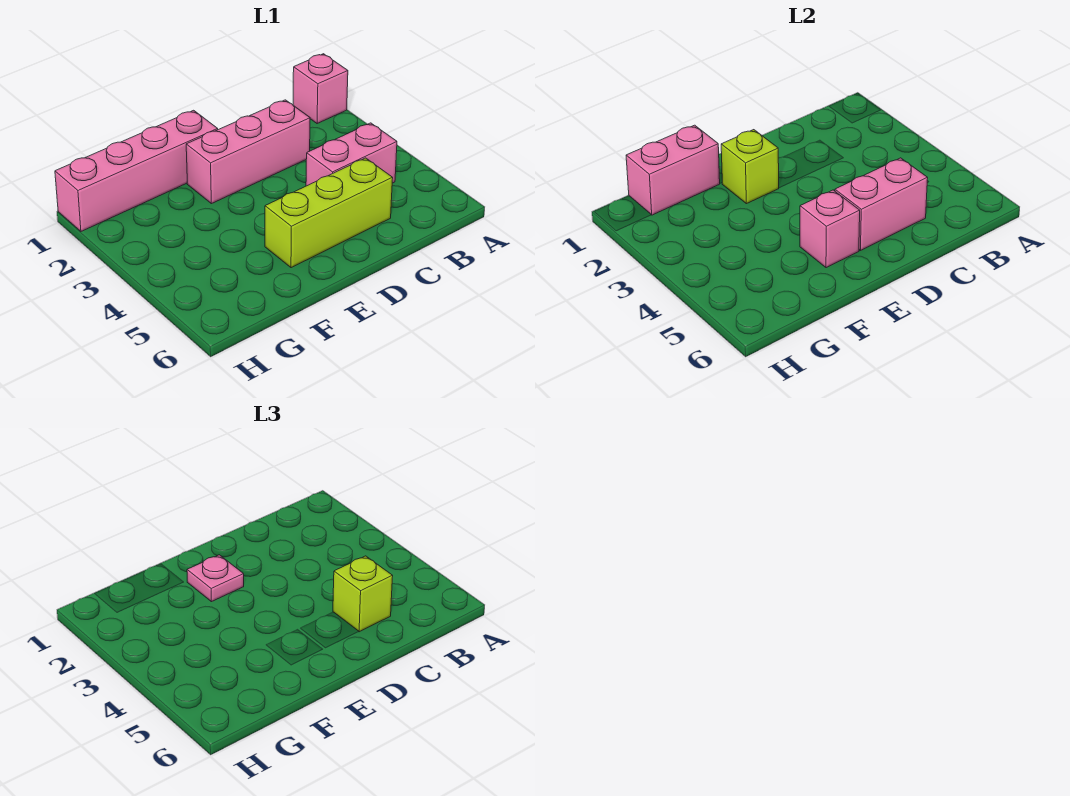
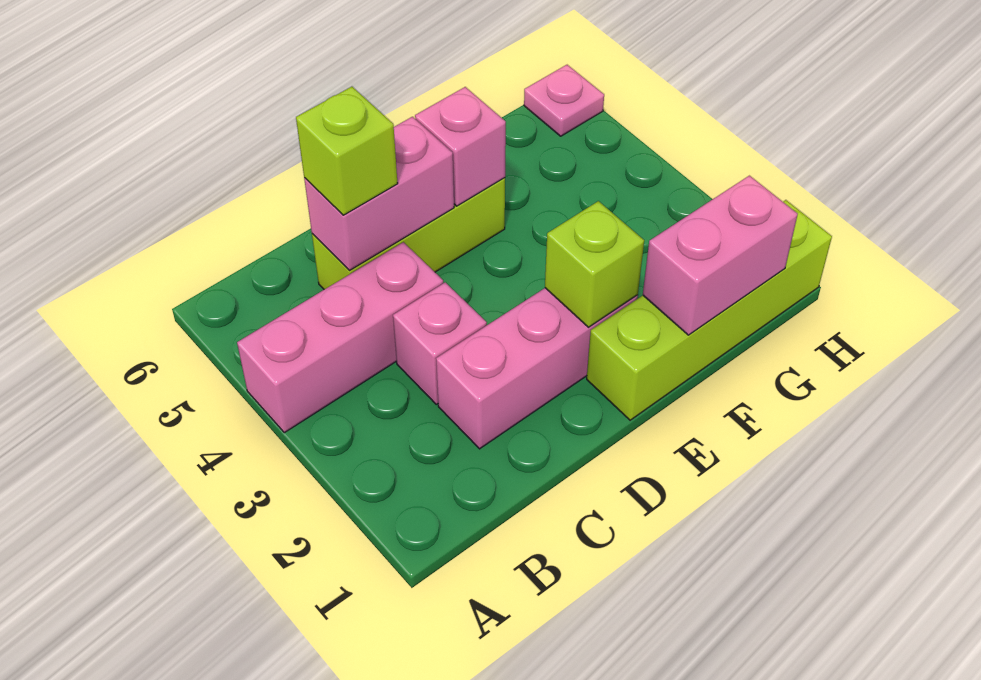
pink brick A1 level 1 -> pink brick C3 level 1
pink brick B4:C4 level 1 -> pink brick A4:C4 level 1
pink brick E1:H1 level 1 -> lime brick E1:H1 level 1
pink plate E2 level 3 -> pink plate H6 level 1

